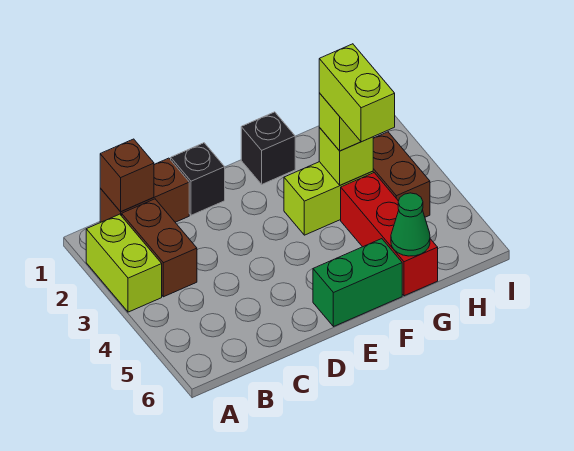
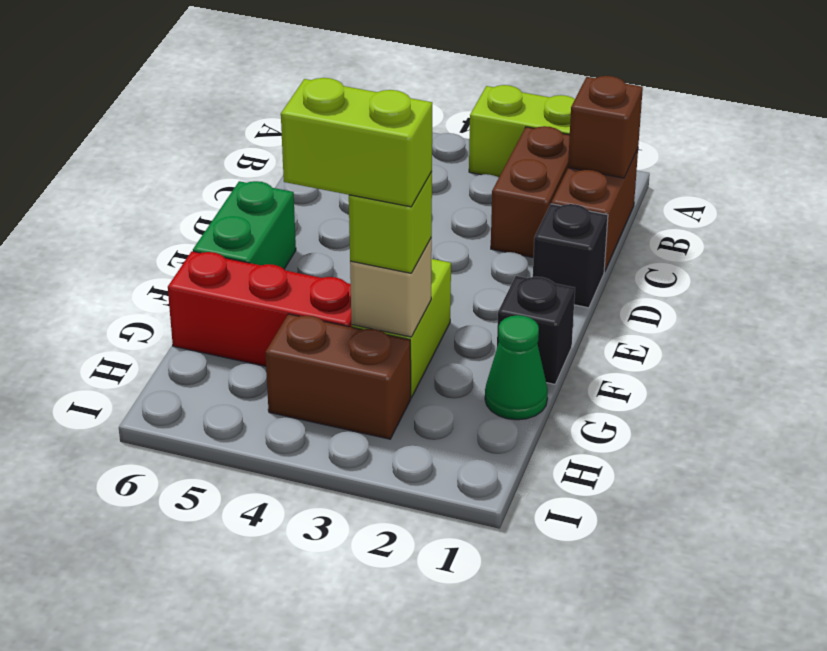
brown brick B2:B3 level 1 -> brown brick B2:C2 level 1
lime brick G3 level 2 -> tan brick G3 level 2
green cone G6 level 2 -> green cone G1 level 1

